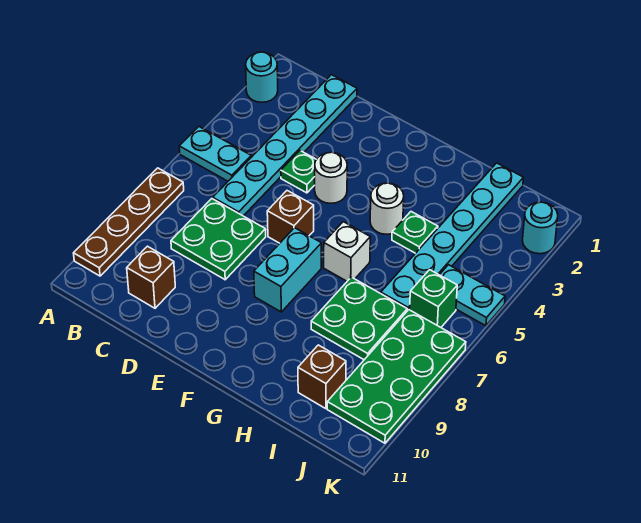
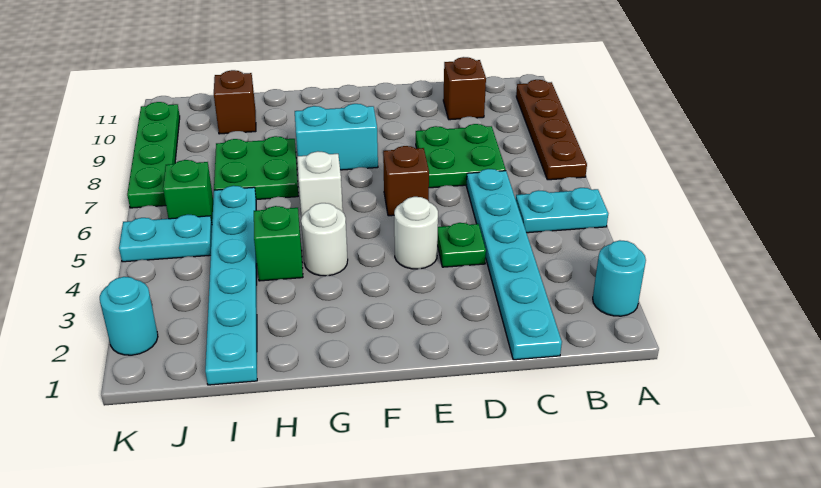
cyan brick F7:F8 level 1 -> cyan brick F8:G8 level 1
green plate H4 level 1 -> green brick H4 level 1
green plate J7:K10 level 1 -> green plate K7:K10 level 1

